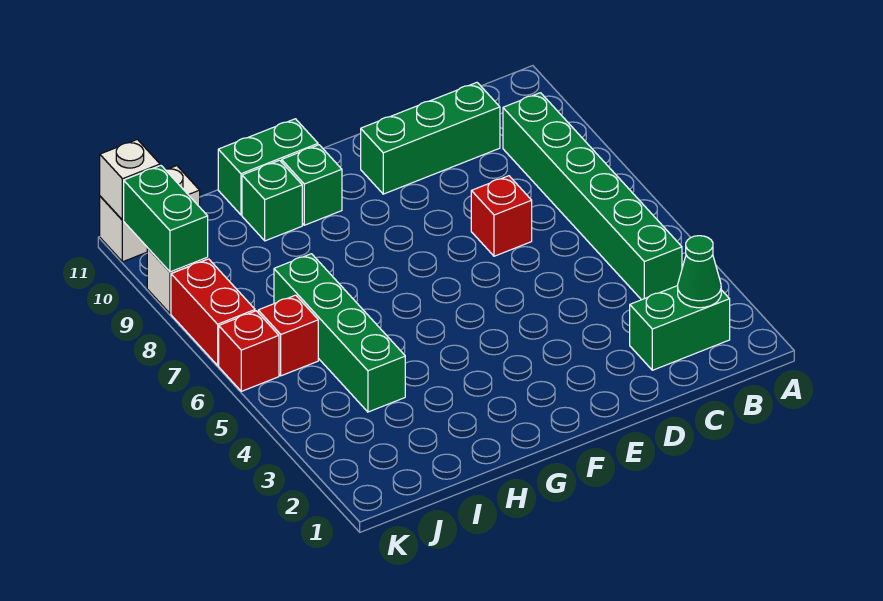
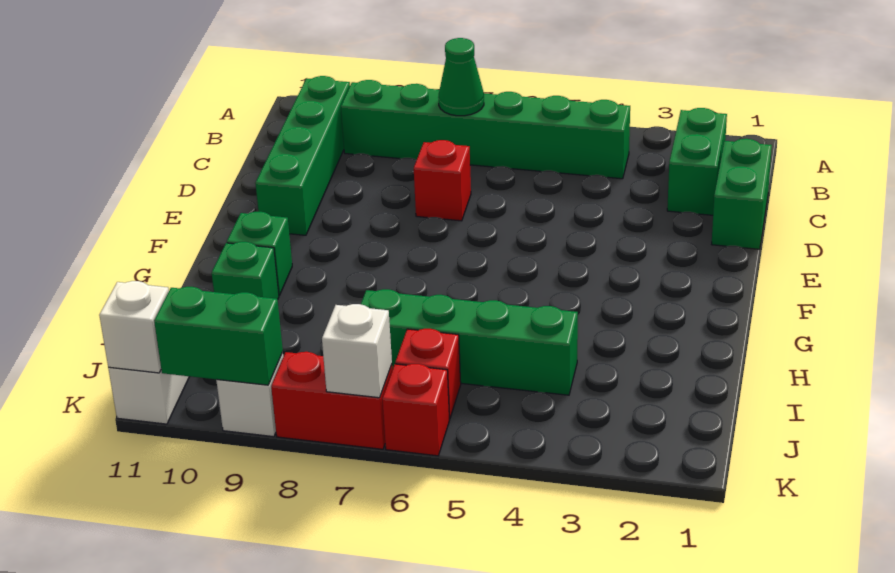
green cone B2 level 2 -> green cone B7 level 2
green brick C10:E10 level 1 -> green brick B10:E10 level 1
green brick G11:H11 level 1 -> green brick C1:D1 level 1
none -> white brick K7 level 2

